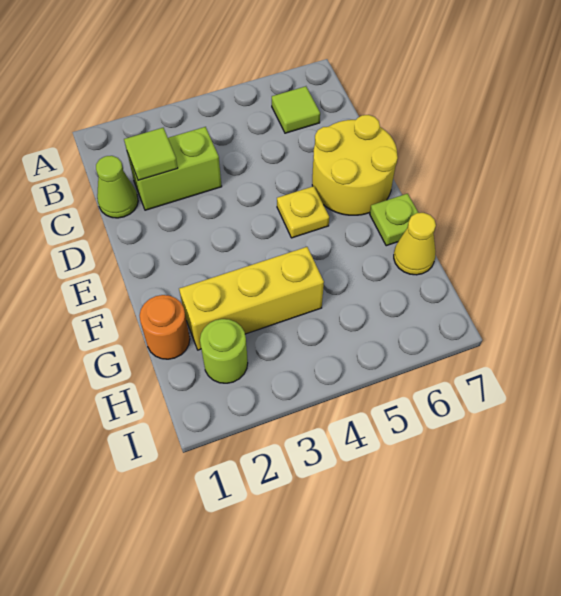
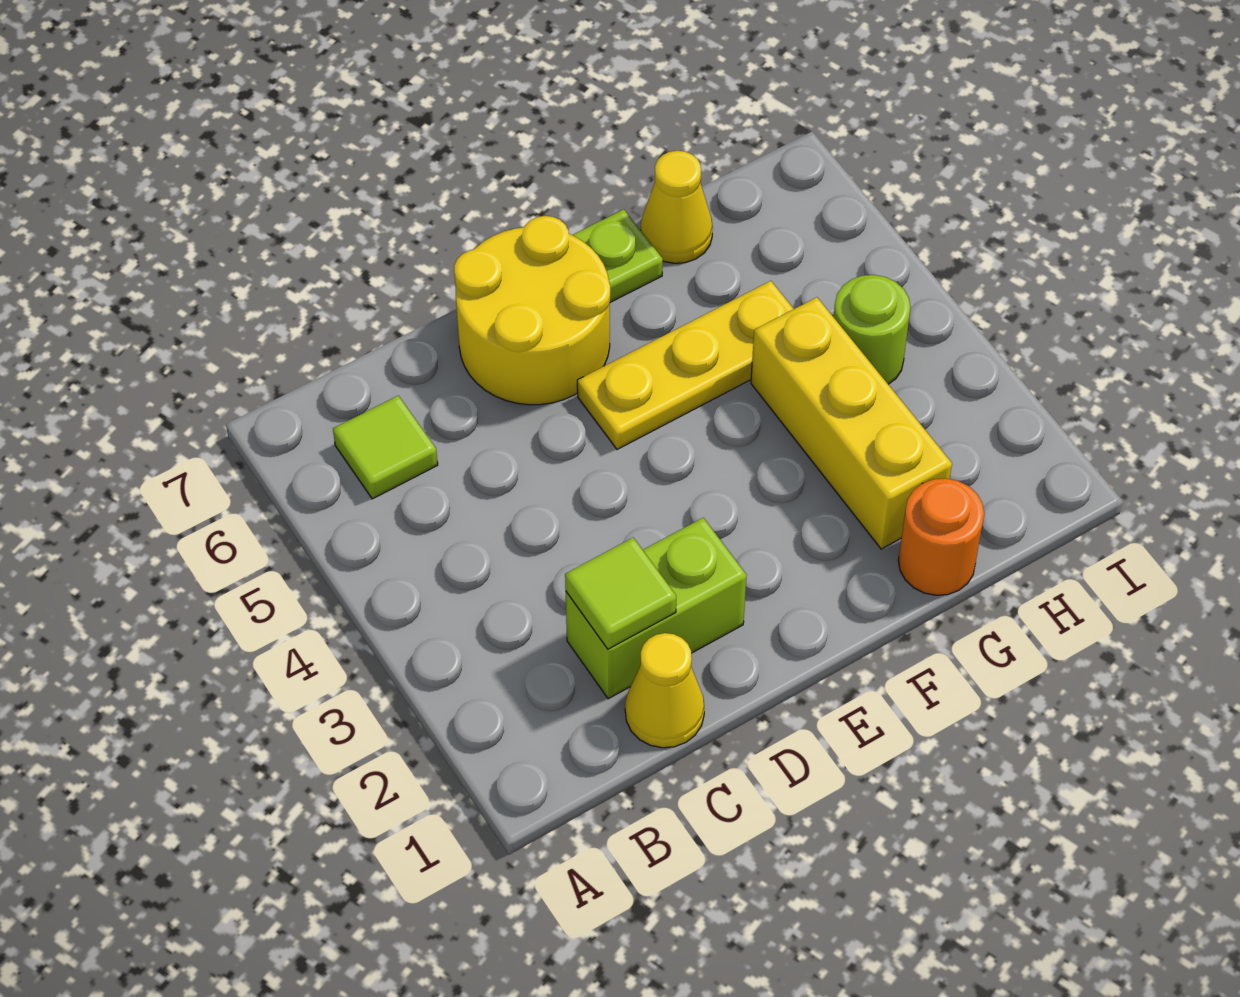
lime cone C1 level 1 -> yellow cone C1 level 1
lime brick C2:C3 level 1 -> lime brick C2:D2 level 1
yellow plate E5 level 1 -> yellow plate E5:G5 level 1
lime round brick H2 level 1 -> lime round brick H4 level 1

